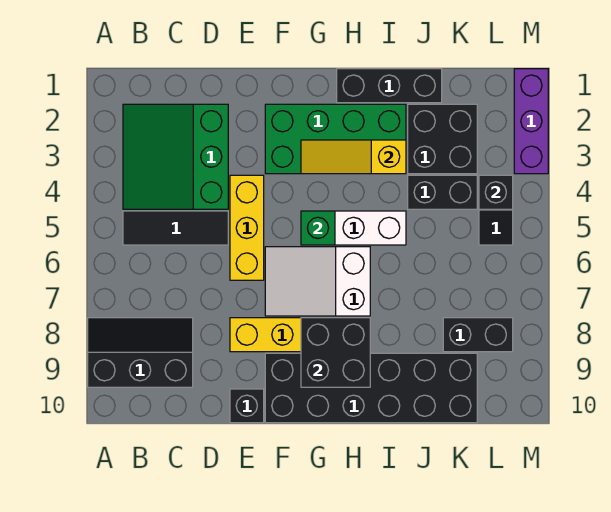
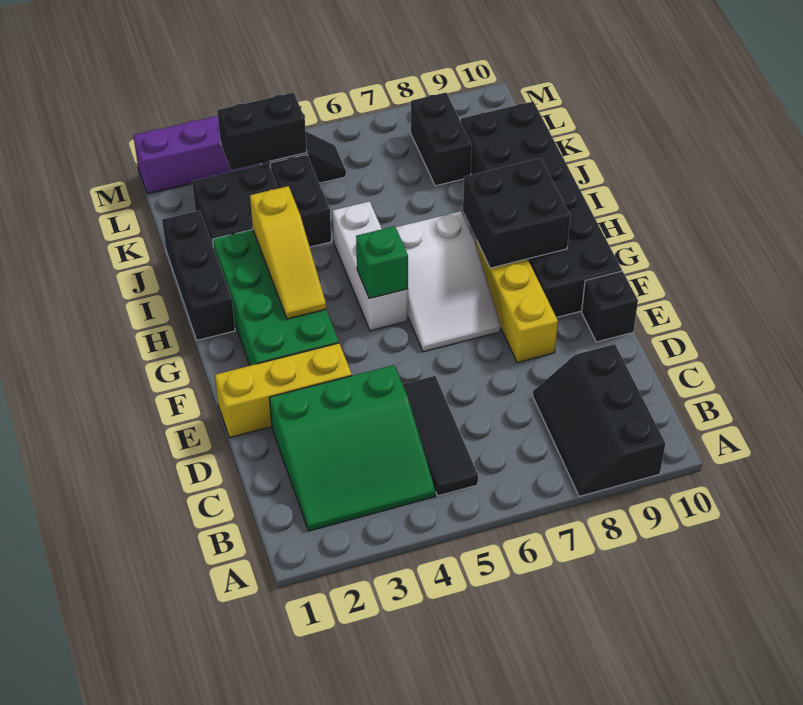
yellow brick E4:E6 level 1 -> yellow brick E1:E3 level 1
black brick L4 level 2 -> black brick L3:L4 level 2

